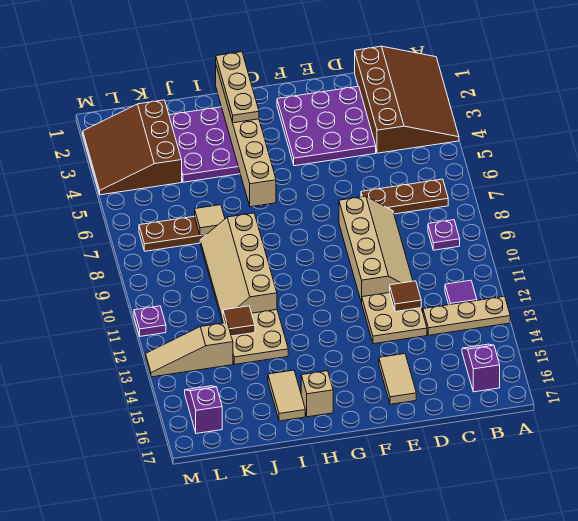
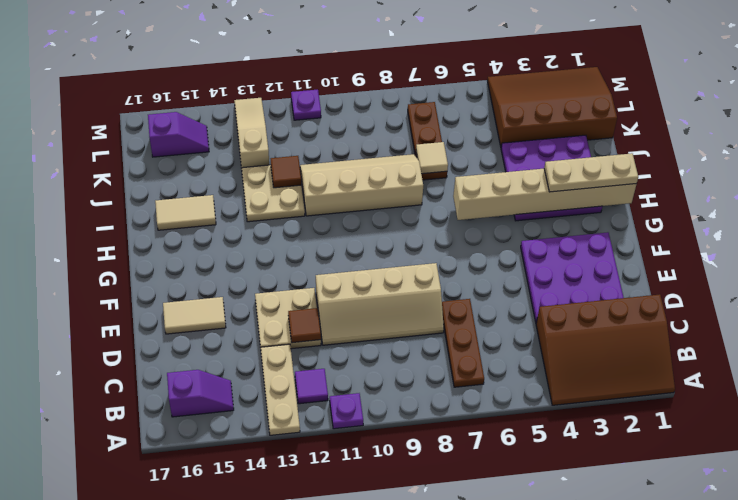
purple plate B9 level 1 -> purple plate A11 level 1
tan brick H16 level 1 -> none
brown slope K2:M4 level 1 top K -> brown slope K1:M4 level 1 top K

